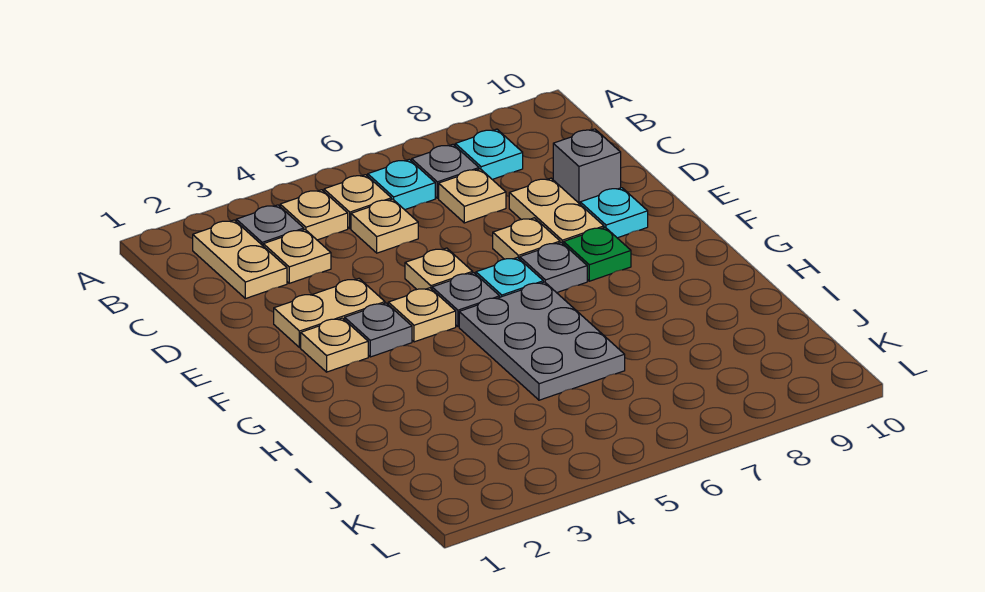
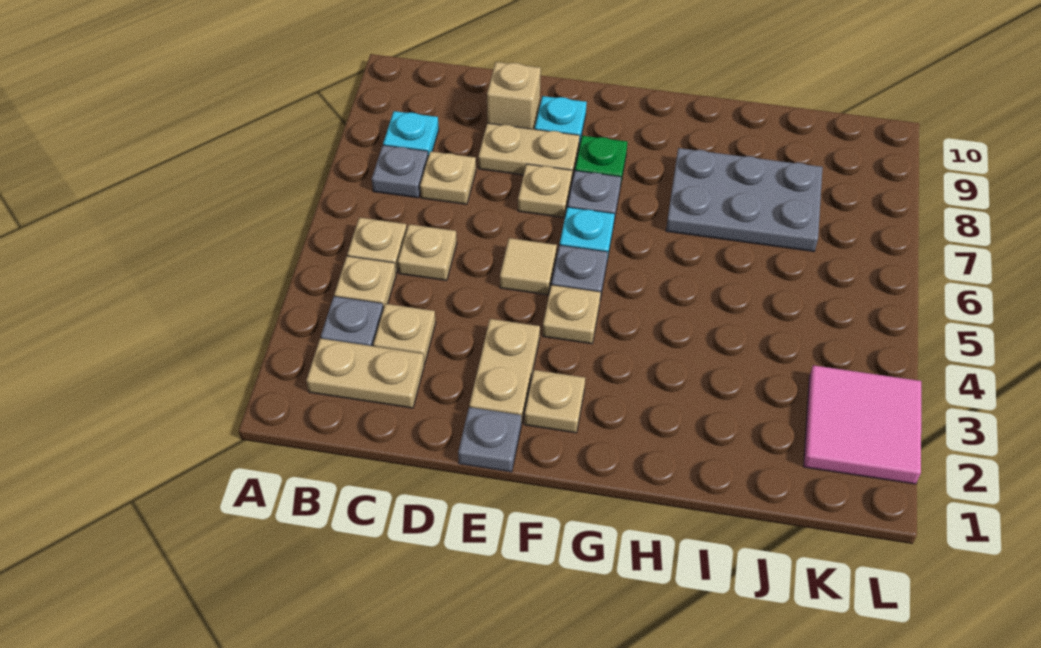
cyan plate B6 level 1 -> none
grey brick D9 level 1 -> tan brick D9 level 1
tan plate E5 level 1 -> tan tile E5 level 1
grey plate F3 level 1 -> grey plate E1 level 1
grey plate G5:I6 level 1 -> grey plate H7:J8 level 1
none -> pink tile K2:L3 level 1

